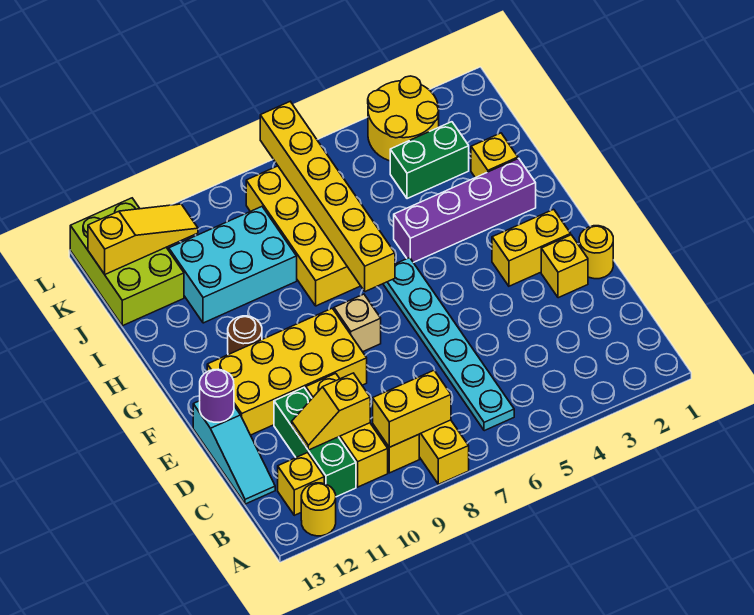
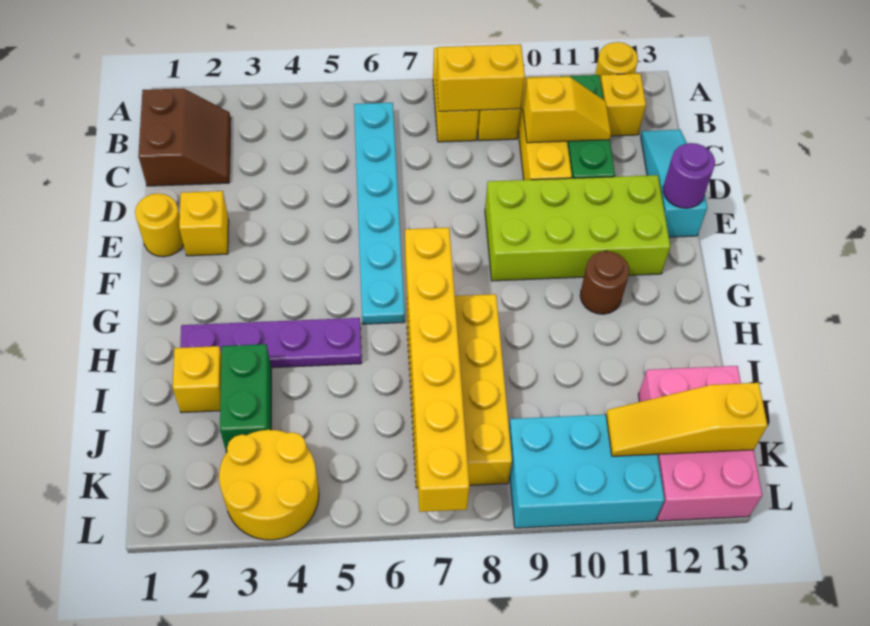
none -> brown slope B1:C2 level 1 top 1
yellow brick E9:F12 level 1 -> lime brick E9:F12 level 1
yellow brick F2:F3 level 1 -> none
tan brick F8 level 1 -> none
purple brick H2:H5 level 1 -> purple plate H2:H5 level 1
cyan brick I9:J11 level 1 -> cyan brick K9:L11 level 1
green brick J3:J4 level 1 -> green brick I3:J3 level 1
lime brick J12:L13 level 1 -> pink brick J12:L13 level 1

